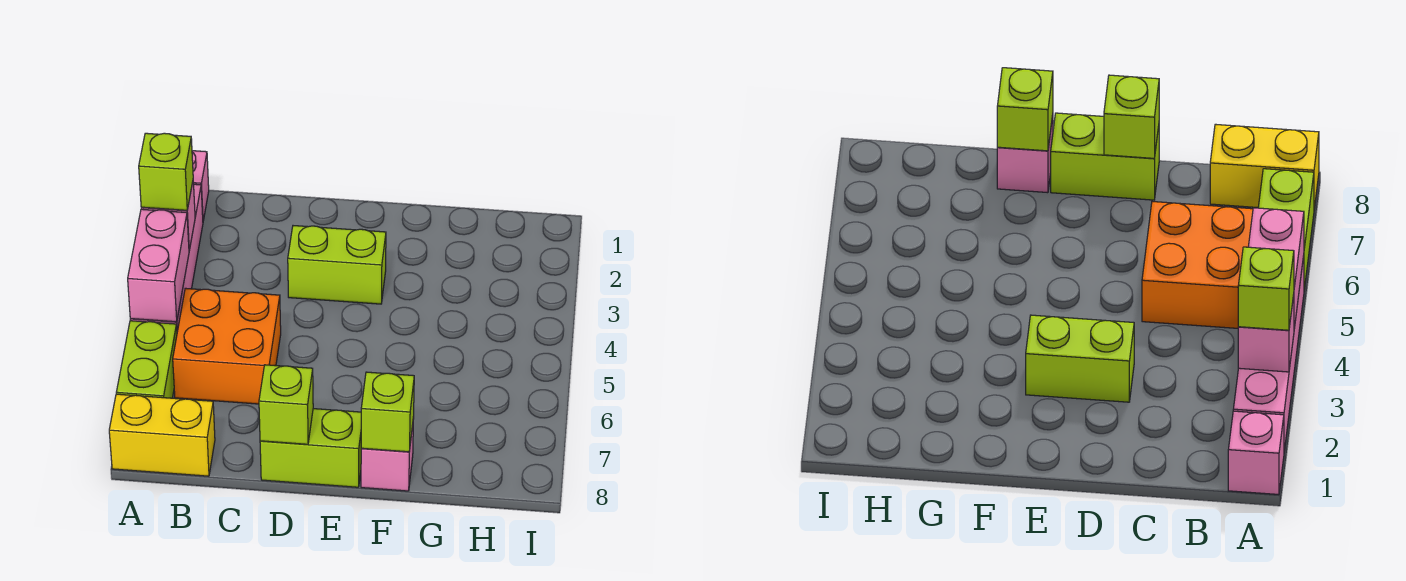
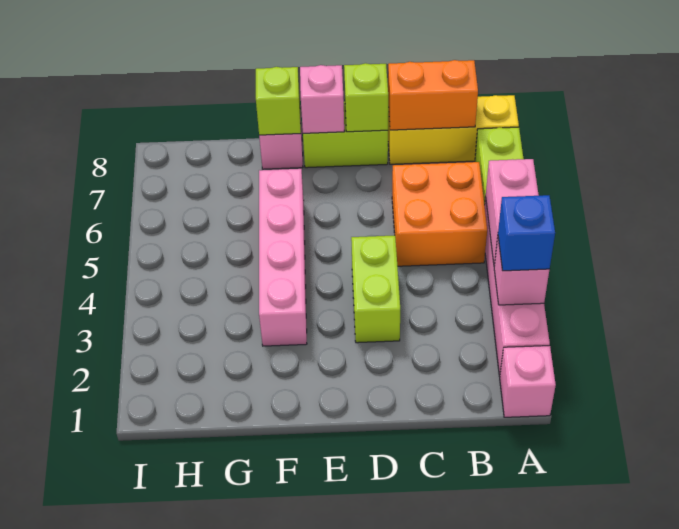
lime brick A3 level 3 -> blue brick A3 level 3
yellow brick A8:B8 level 1 -> yellow brick A8:C8 level 1
none -> orange brick B8:C8 level 2
lime brick D3:E3 level 1 -> lime brick D3:D4 level 1
none -> pink brick E8 level 2
none -> pink brick F3:F6 level 1

